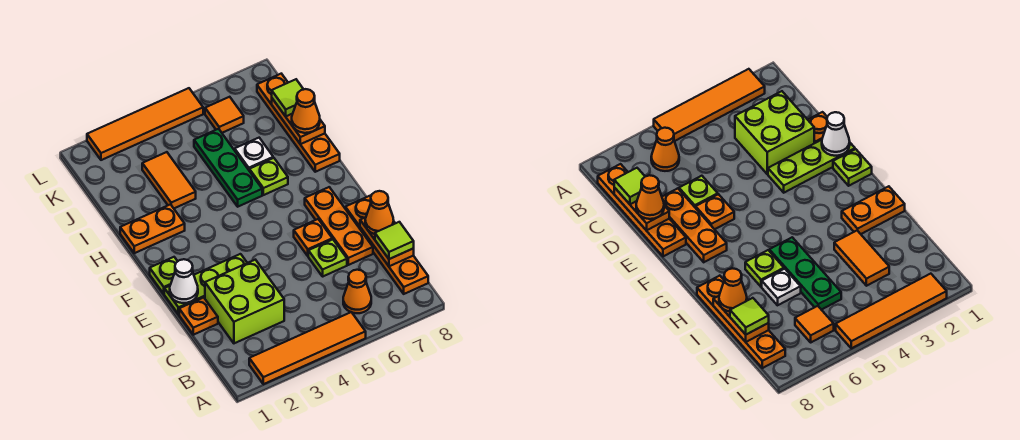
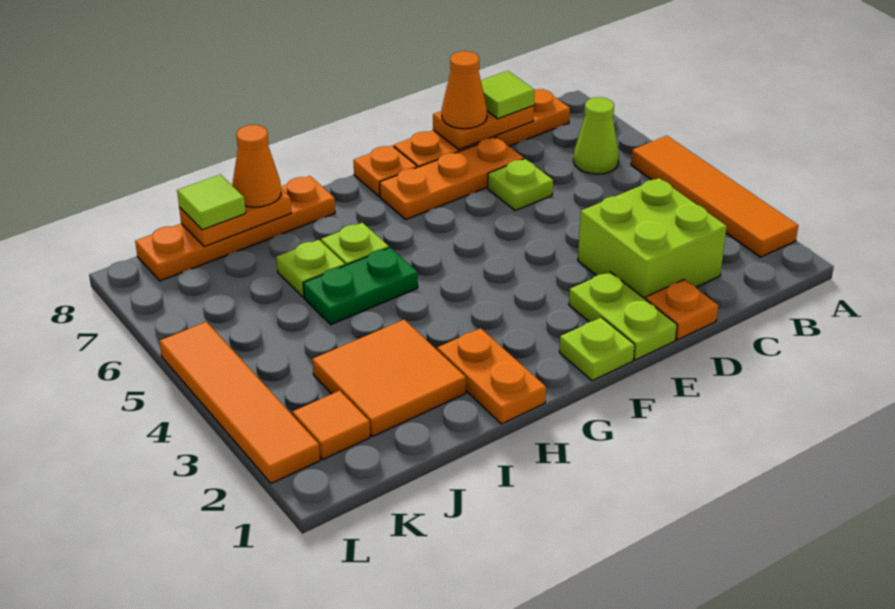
orange cone B6 level 1 -> lime cone B6 level 1
lime plate E1:E3 level 1 -> lime plate E1:E2 level 1
white cone E1 level 2 -> none
orange plate E6 level 1 -> orange plate F8 level 1
green plate H5:J5 level 1 -> green plate H5:I5 level 1
orange tile I3:J3 level 1 -> orange tile I2:J3 level 1
white plate I6 level 1 -> lime plate I6 level 1
orange tile K6 level 1 -> orange tile K2 level 1

